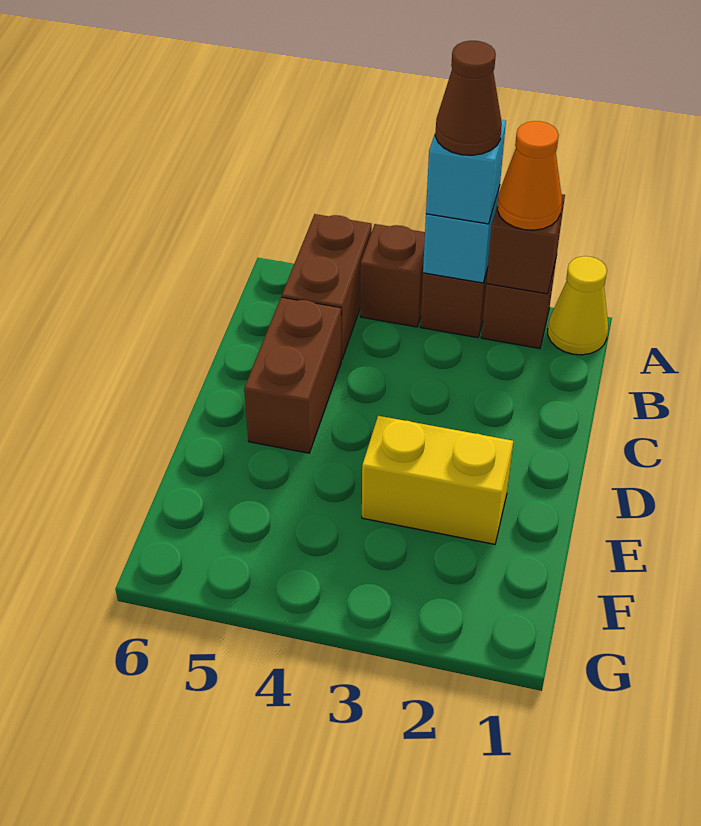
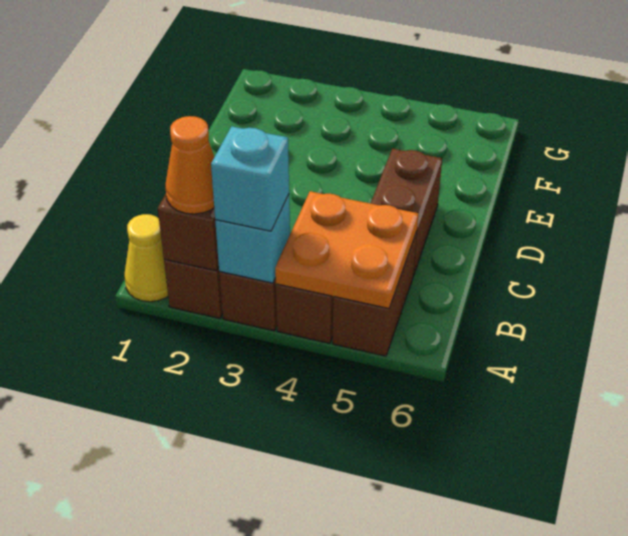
brown cone A3 level 4 -> none
none -> orange plate A4:B5 level 2
yellow brick E2:E3 level 1 -> none

